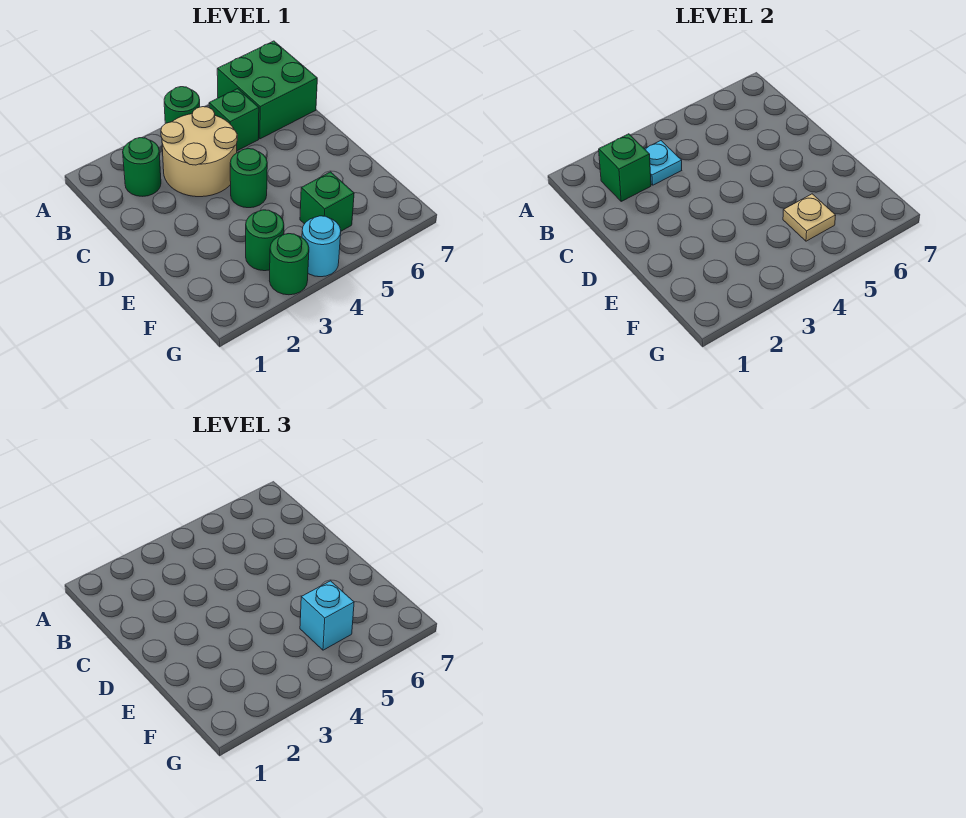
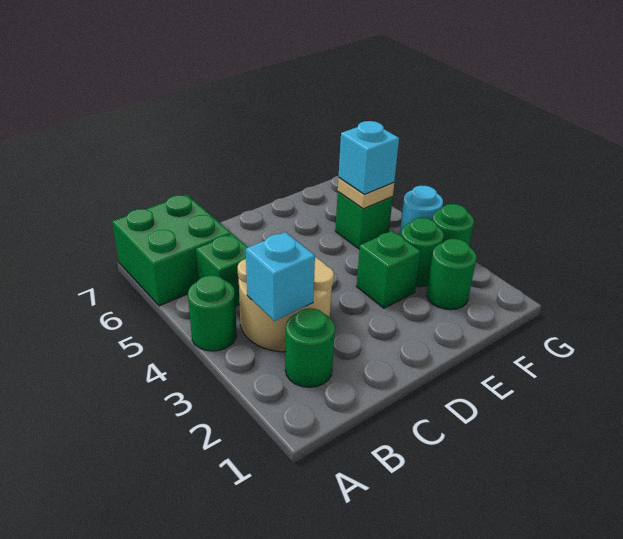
green brick B2 level 2 -> green brick E3 level 1
cyan plate B3 level 2 -> cyan brick B3 level 2
green round brick D4 level 1 -> green round brick F2 level 1

